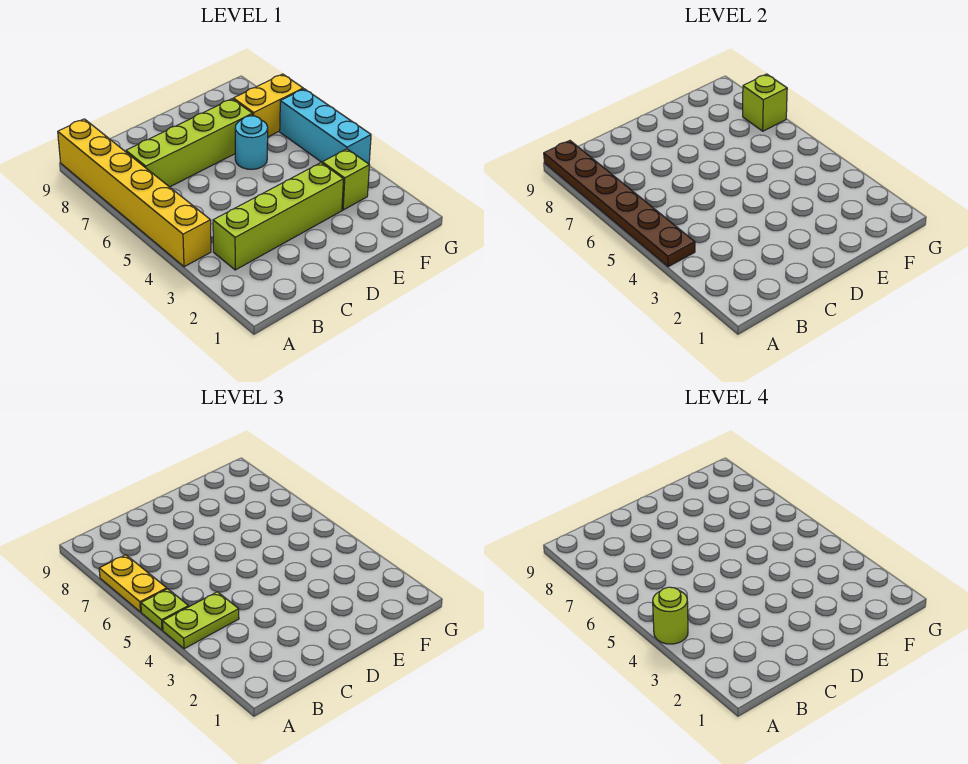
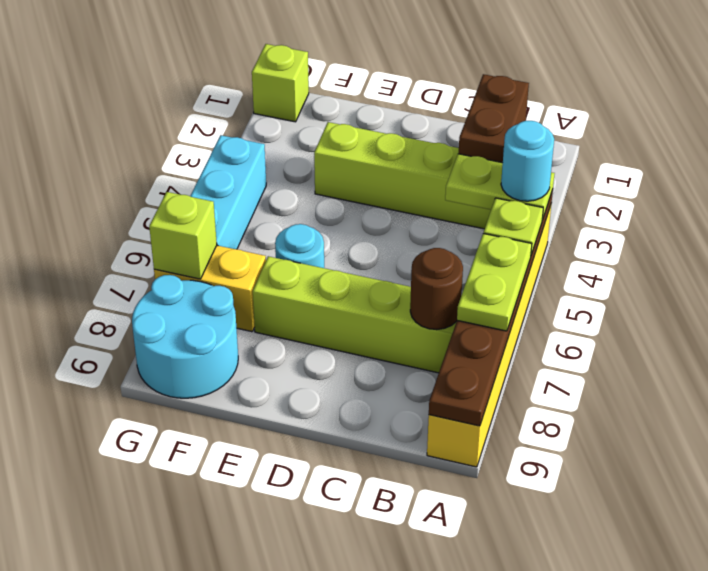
lime round brick A4 level 4 -> cyan round brick A4 level 4
yellow plate A6:A7 level 3 -> lime plate A6:A7 level 3
none -> brown brick B2:B3 level 2
none -> brown round brick B7 level 2
lime brick F3 level 1 -> lime brick G1 level 1
none -> cyan round brick F8:G9 level 1

